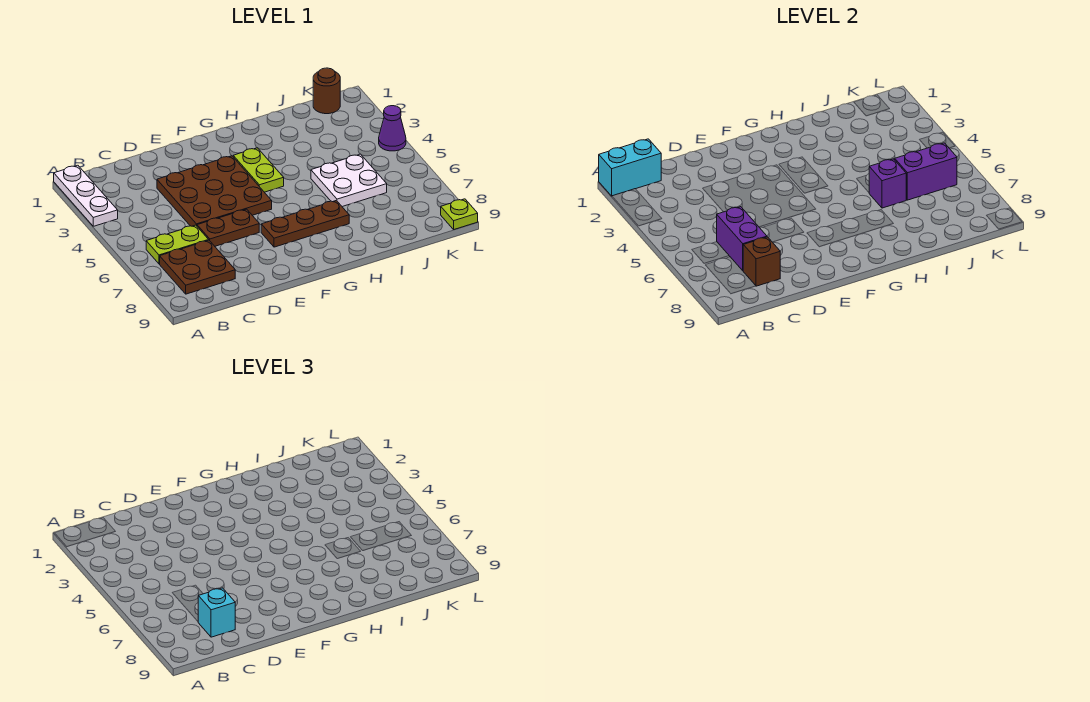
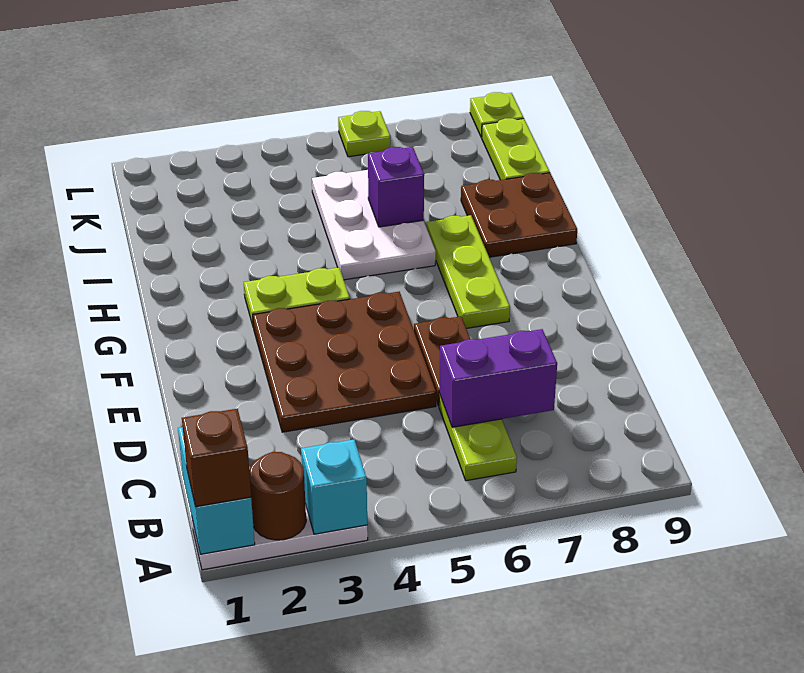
brown plate B7:C8 level 1 -> brown plate H8:I9 level 1
brown brick C8 level 2 -> brown brick A1 level 3
cyan brick C8 level 3 -> cyan brick A3 level 2
brown plate F7:H7 level 1 -> lime plate F7:H7 level 1
white plate I5:J6 level 1 -> white plate H5:J6 level 1
purple brick J6:K6 level 2 -> none
none -> lime plate J9:K9 level 1
brown round brick K1 level 1 -> brown round brick A2 level 2
purple cone L4 level 1 -> none
none -> lime plate L6 level 1

